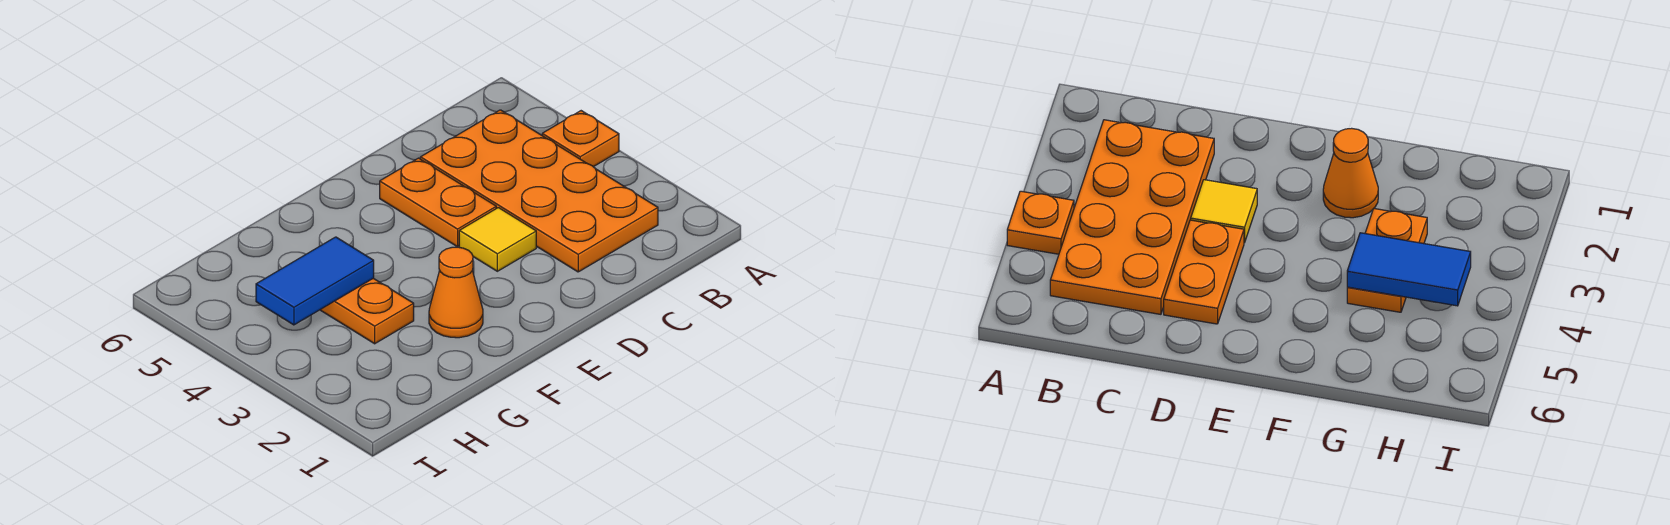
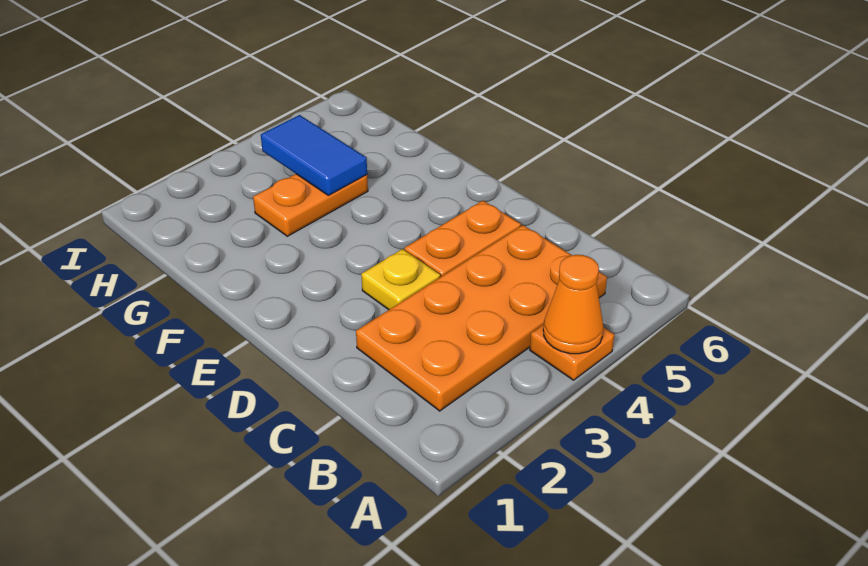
yellow tile D3 level 1 -> yellow plate D3 level 1
orange cone F2 level 1 -> orange cone A4 level 2

